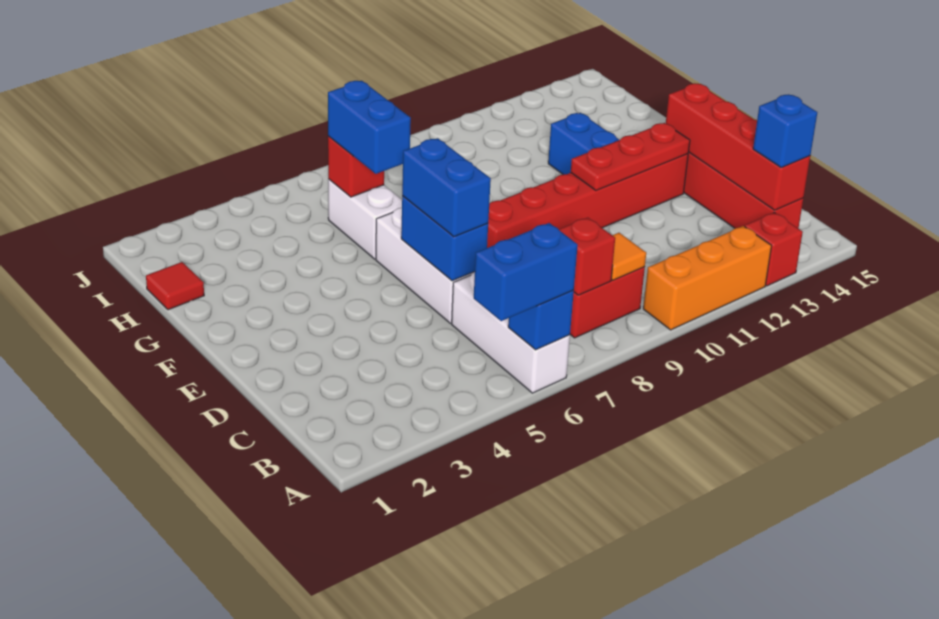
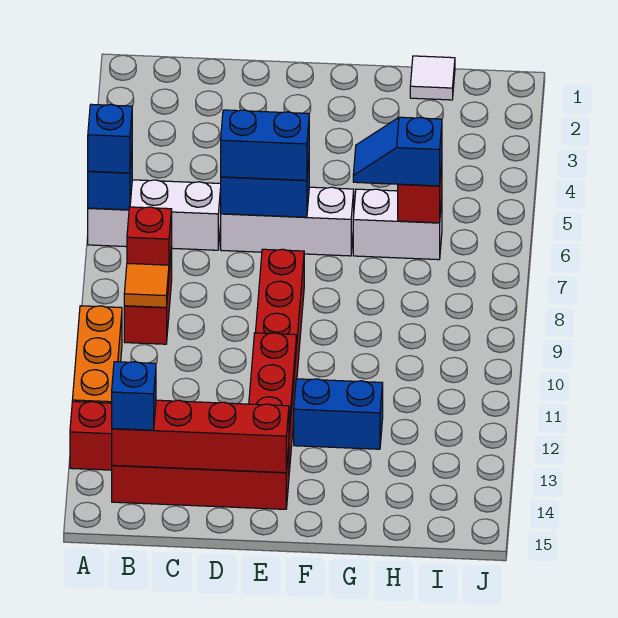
blue brick A5:A6 level 3 -> blue brick A6 level 3
blue brick G6:H6 level 3 -> blue slope G6:H6 level 3 top H
red tile H1 level 1 -> white tile H1 level 1

